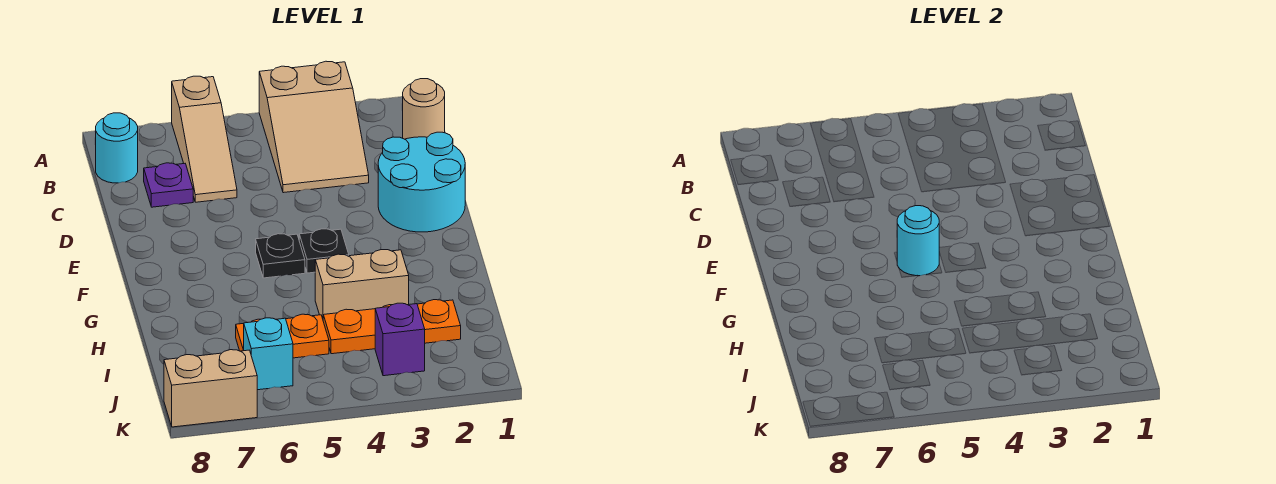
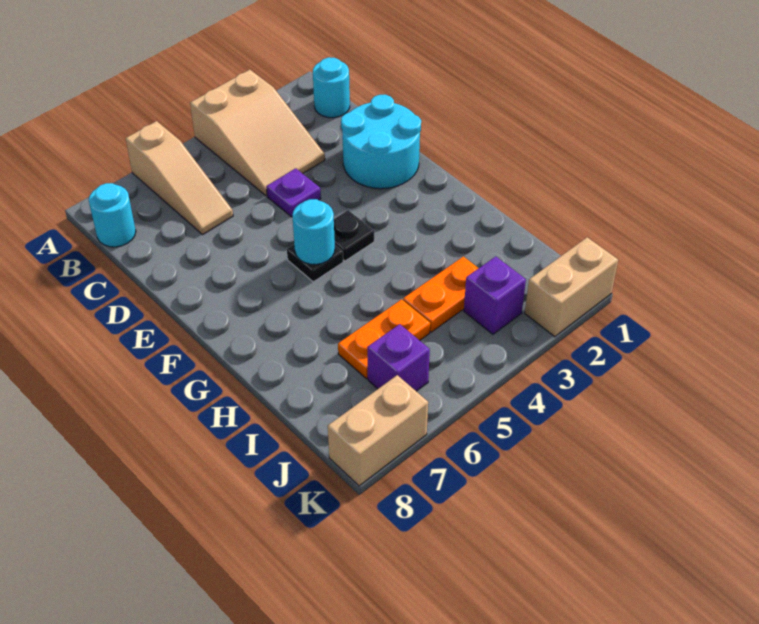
tan round brick B1 level 1 -> cyan round brick B1 level 1
purple plate C7 level 1 -> purple plate D4 level 1
tan brick H3:H4 level 1 -> tan brick K1:K2 level 1
orange plate I2:I4 level 1 -> orange plate I3:I4 level 1
cyan brick J6 level 1 -> purple brick J6 level 1

